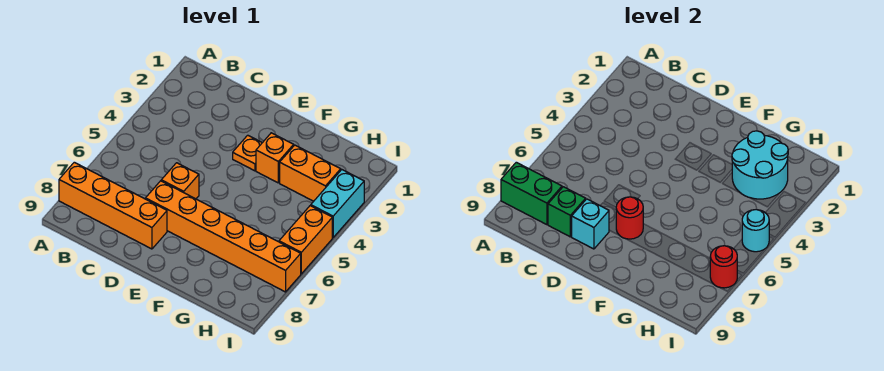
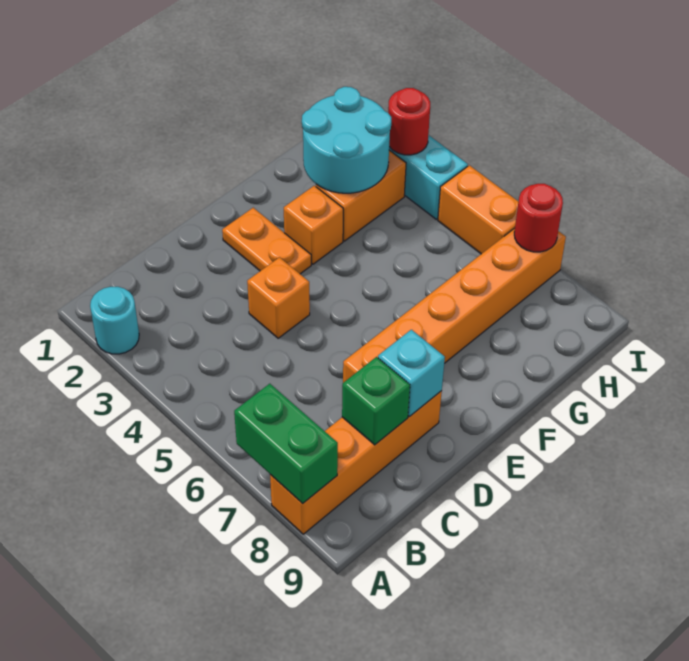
green brick A8:B8 level 2 -> green brick A7:A8 level 2
orange brick D6 level 1 -> orange brick D4 level 1
orange plate E3 level 1 -> orange plate E2:E3 level 1
red round brick E7 level 2 -> red round brick I3 level 2
cyan round brick I5 level 2 -> cyan round brick A2 level 1

